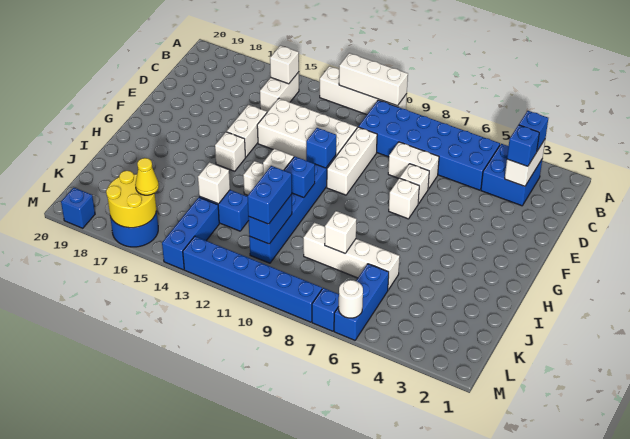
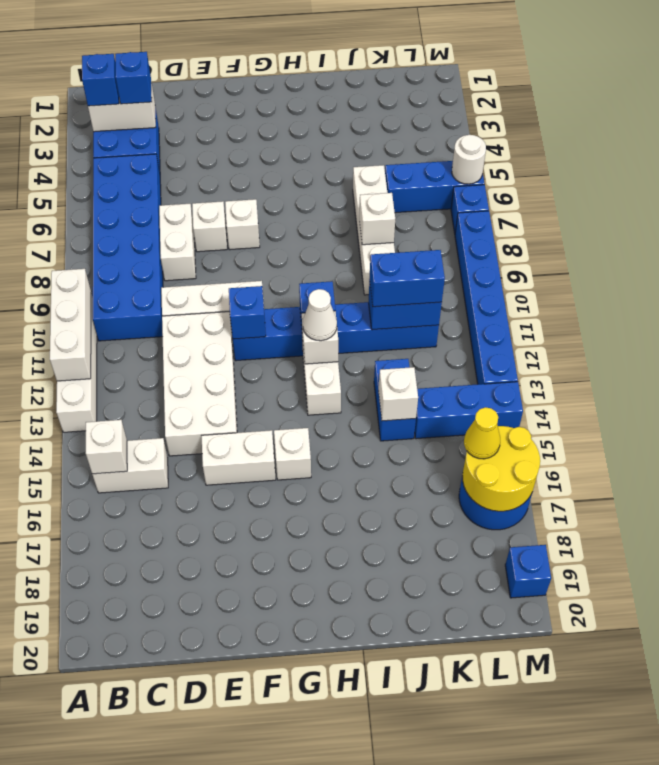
none -> white cone H12 level 3

